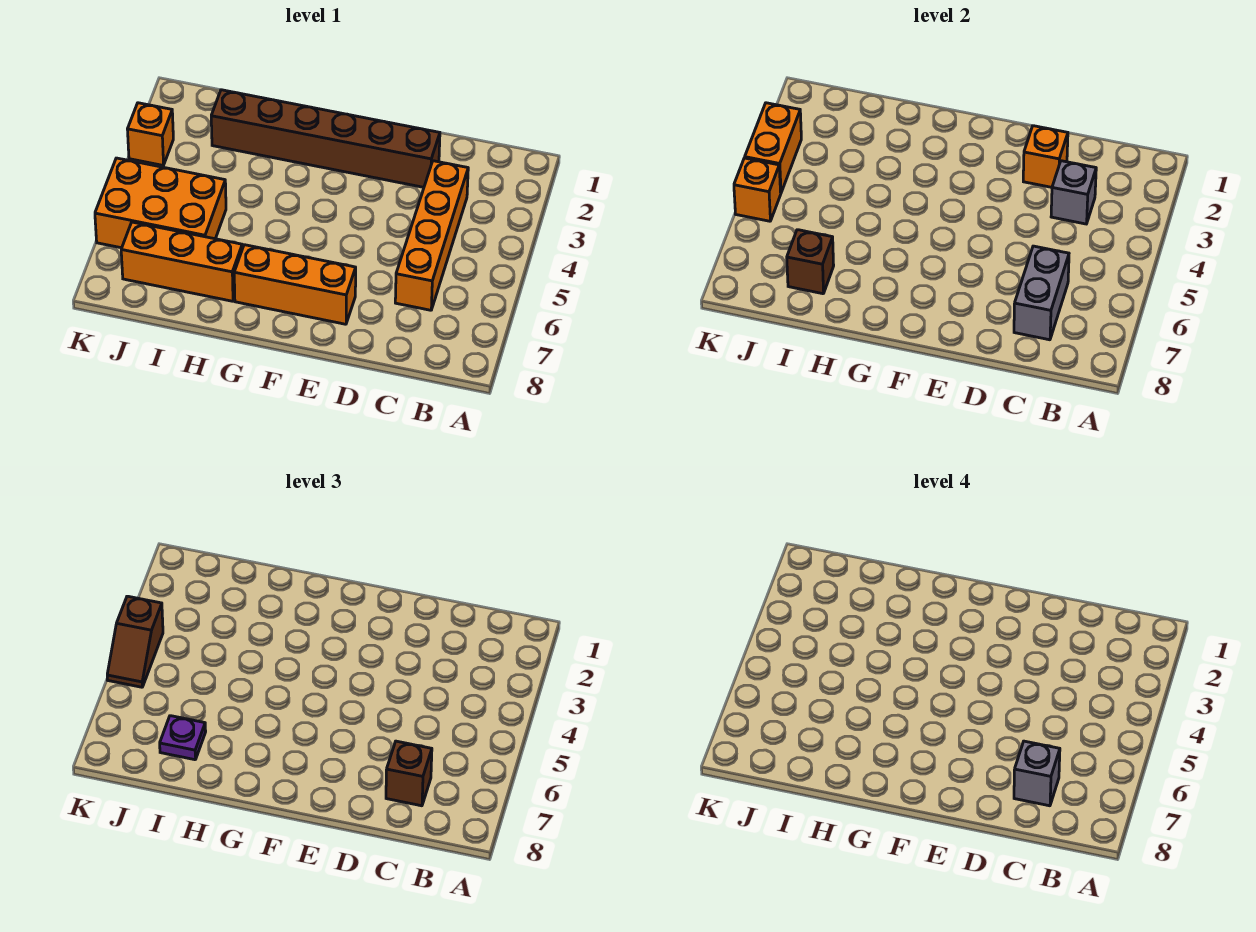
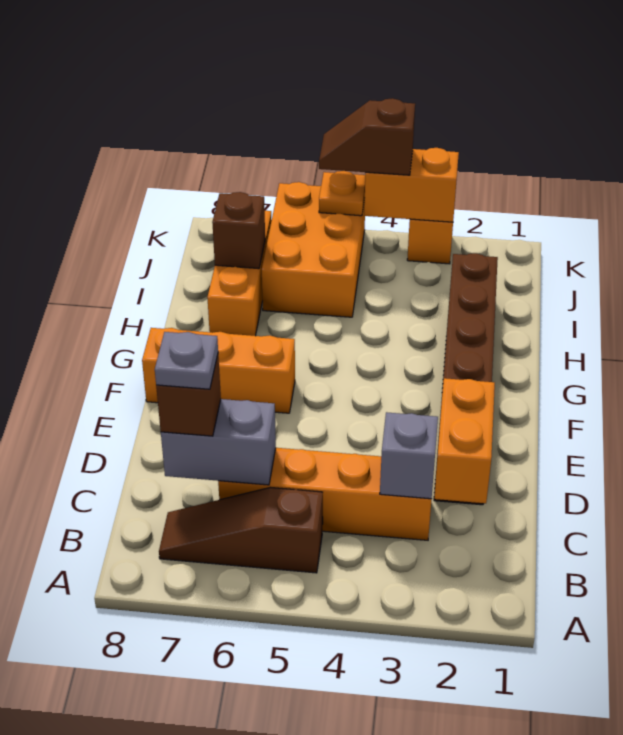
none -> brown slope B5:B7 level 1 top 5
grey brick C7 level 4 -> grey plate C7 level 4
orange brick D2 level 2 -> orange brick C2:D2 level 2
orange brick E7:G7 level 1 -> orange brick F6:F8 level 1
purple plate I7 level 3 -> none
orange brick K5 level 2 -> orange plate K5 level 2

